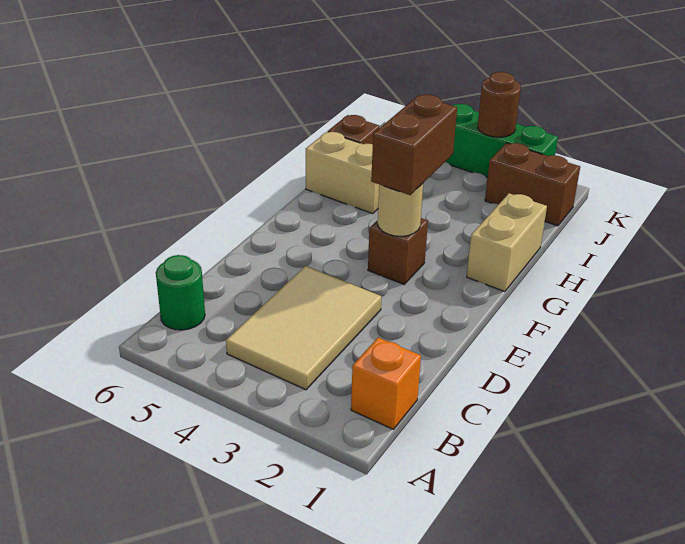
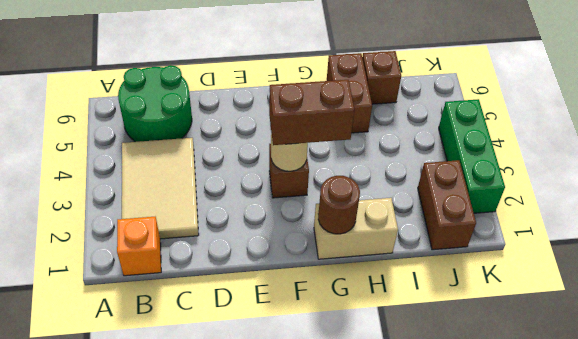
tan tile B3:D4 level 1 -> tan tile B2:C4 level 1
green round brick B6 level 1 -> green round brick B5:C6 level 1
tan brick H5:H6 level 1 -> brown brick H5:H6 level 1
brown round brick K3 level 2 -> brown round brick G1 level 2

